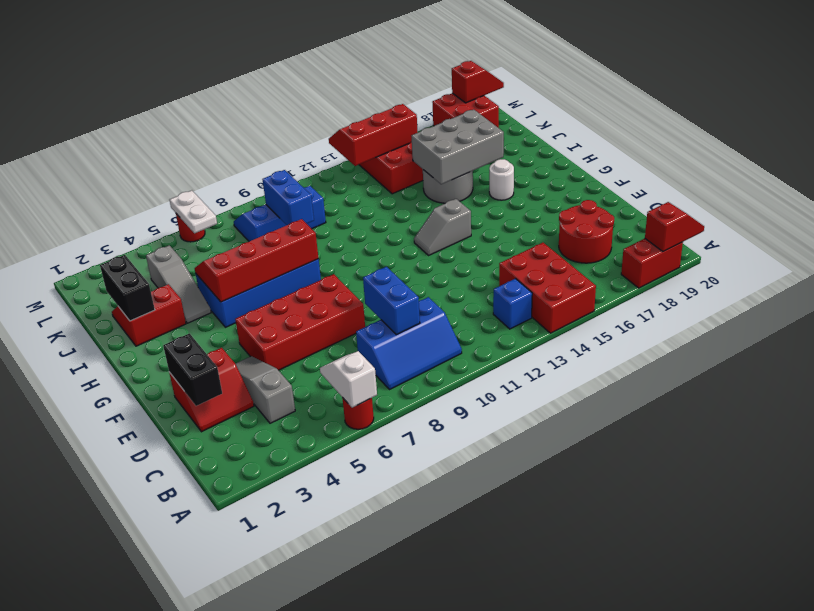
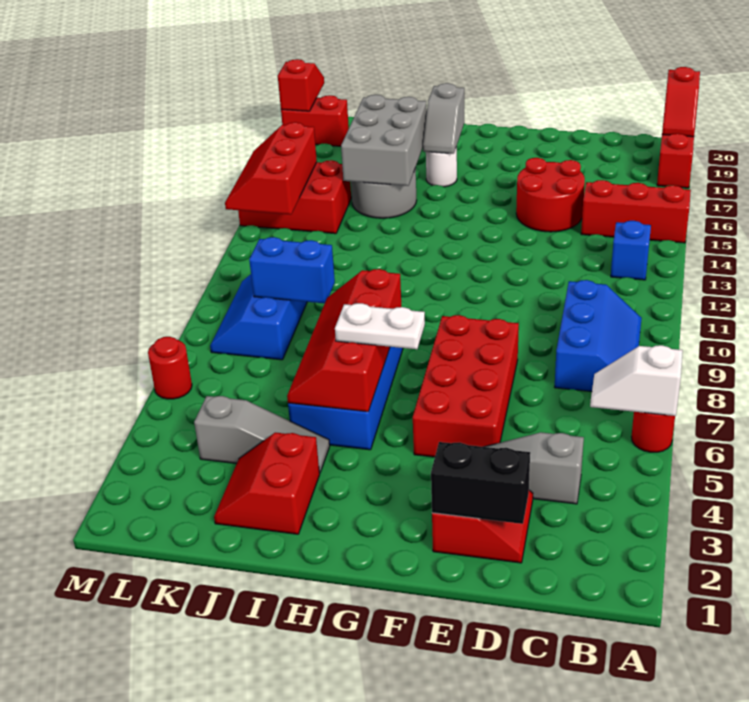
red brick A14:C15 level 1 -> red brick A15:C15 level 1
red slope A19:A20 level 2 top 19 -> red slope A19:A20 level 2 top 20
blue brick C9:D9 level 2 -> none
red round brick C17:D18 level 1 -> red round brick D15:E16 level 1
grey slope G13:G14 level 1 top 14 -> grey slope H17:H18 level 2 top 18
black brick I2:J2 level 2 -> none
white plate L6:M6 level 2 -> white plate G6:H6 level 3
red brick L18:M19 level 1 -> red brick L19:M19 level 1

